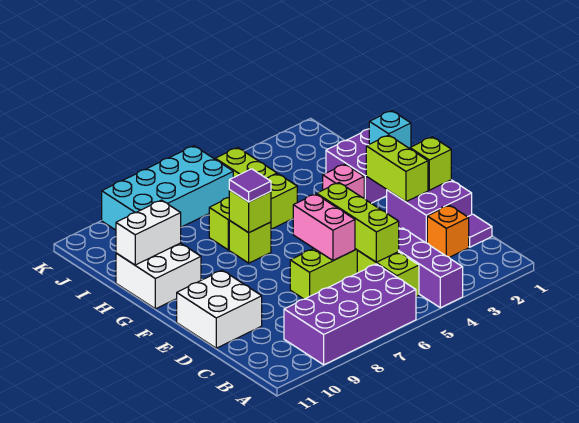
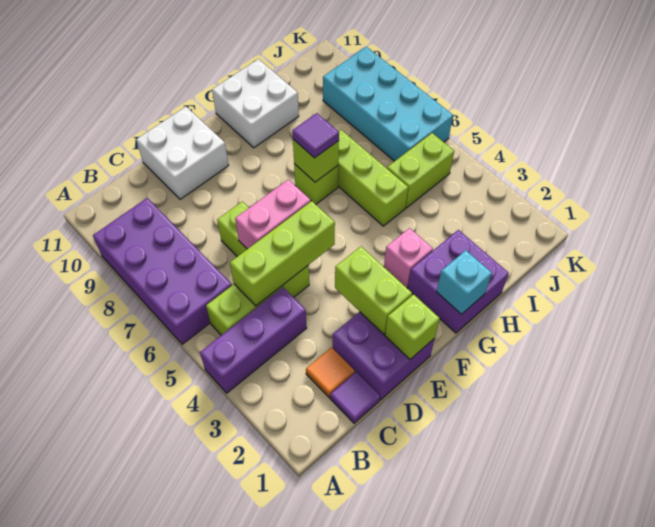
orange brick C2 level 1 -> orange tile C2 level 1
lime brick E2:F2 level 2 -> lime brick E2:E3 level 2
white brick H10:H11 level 2 -> none

